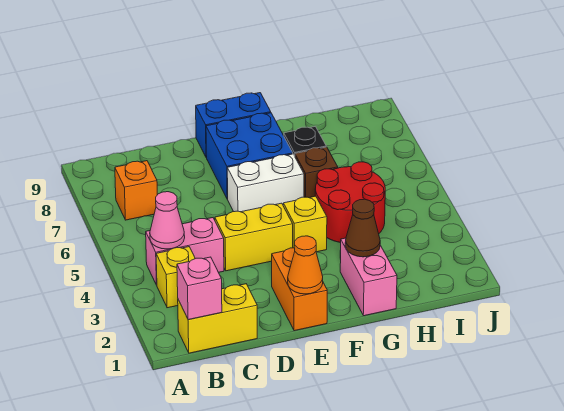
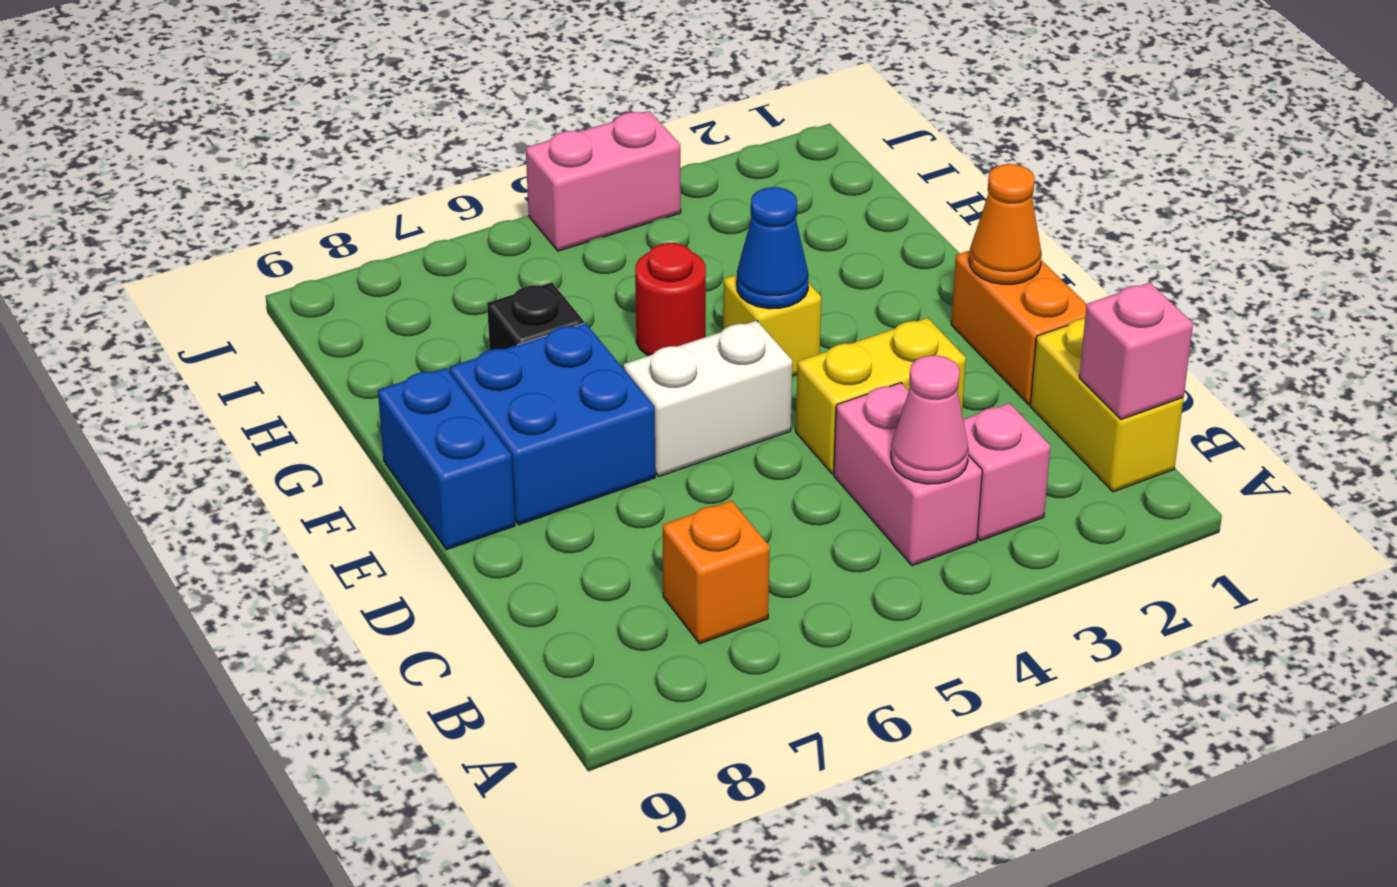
yellow brick B3 level 1 -> pink brick B3 level 1
yellow brick D4:E4 level 1 -> yellow brick D3:D4 level 1
orange brick E1:E2 level 1 -> orange brick D1:E1 level 1
white brick E6:F6 level 1 -> white brick E5:E6 level 1
none -> blue cone F4 level 2
pink brick G1:G2 level 1 -> pink brick J4:J5 level 1
brown cone G2 level 2 -> none
red round brick G4:H5 level 1 -> red round brick G5 level 1
brown brick G6 level 1 -> none

